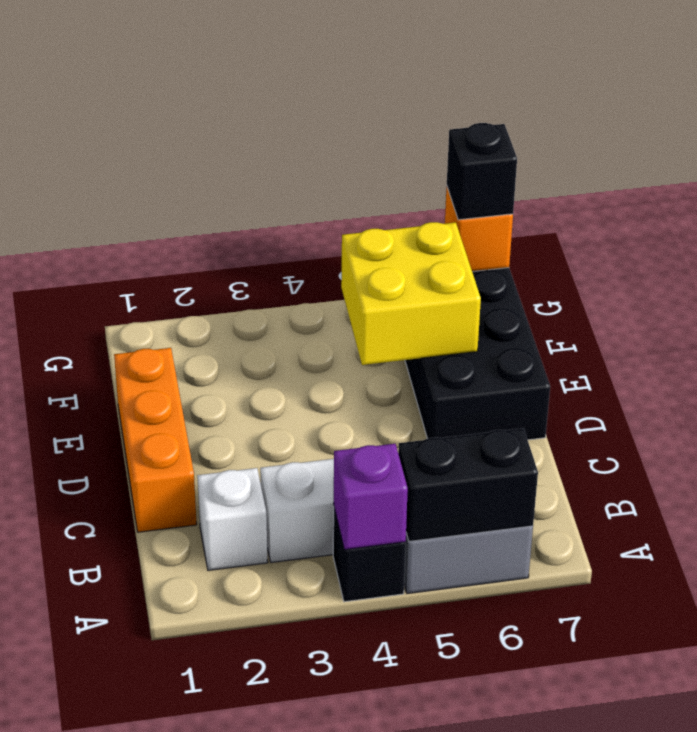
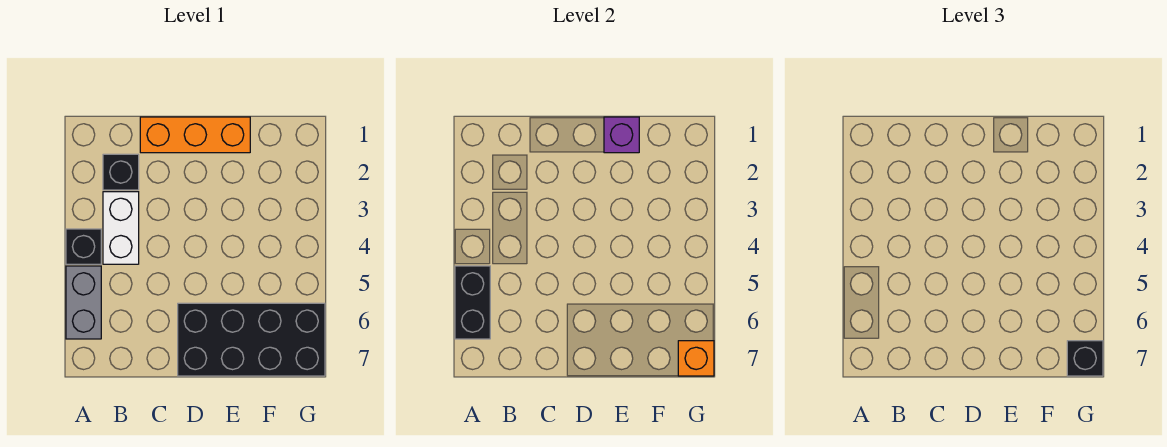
purple brick A4 level 2 -> purple brick E1 level 2
white brick B2 level 1 -> black brick B2 level 1
yellow brick E5:F6 level 2 -> none

